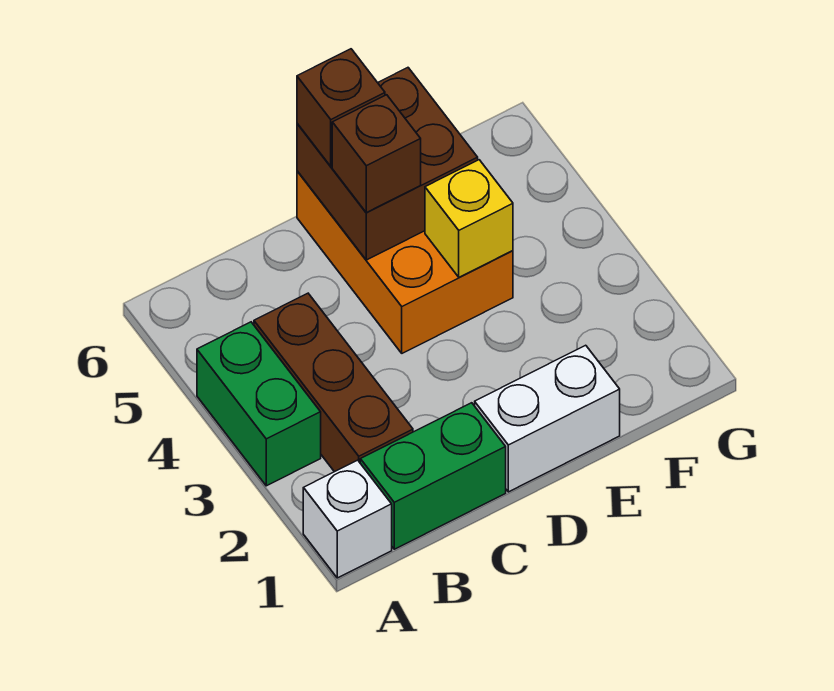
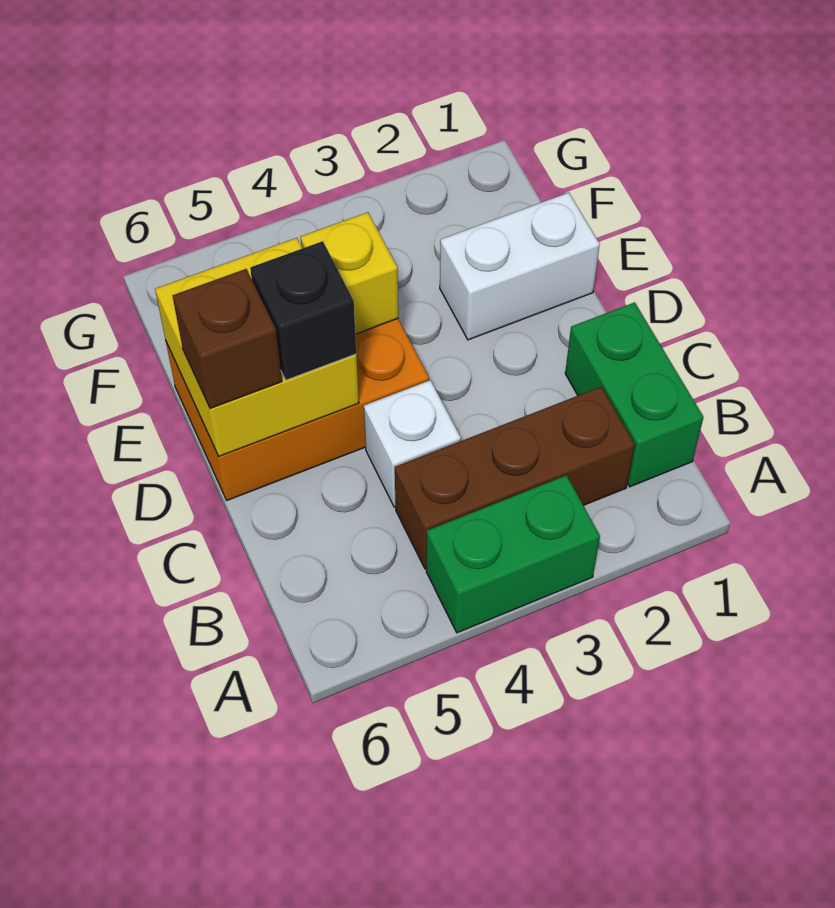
white brick A1 level 1 -> white brick C4 level 1
white brick D1:E1 level 1 -> white brick E1:E2 level 1
brown brick D5:E6 level 2 -> yellow brick D5:E6 level 2
brown brick D5 level 3 -> black brick D5 level 3

